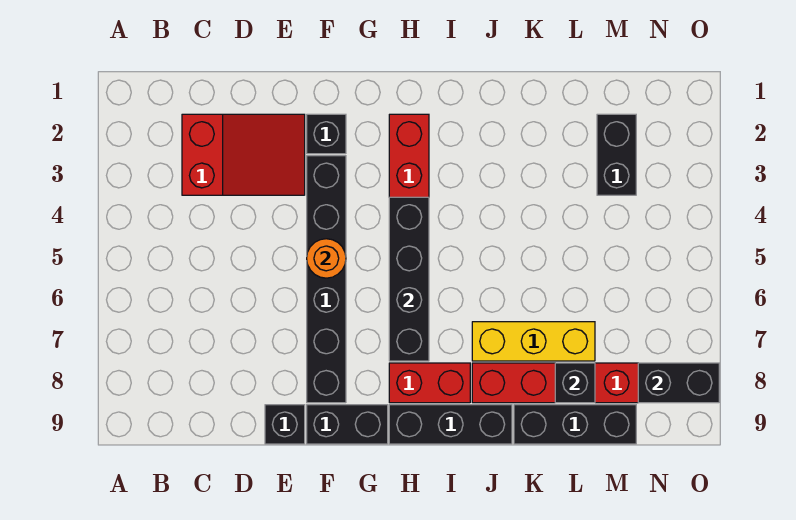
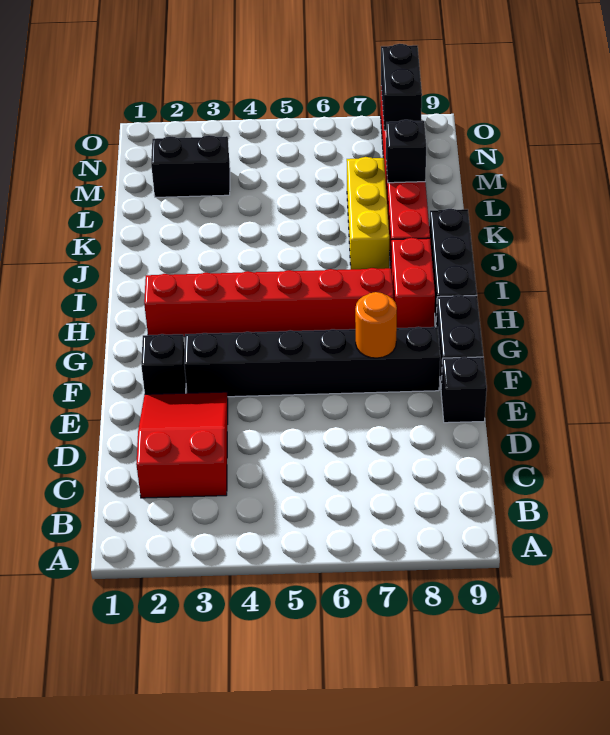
orange round brick F5 level 2 -> orange round brick F7 level 2
black brick H4:H7 level 2 -> none
black brick K9:M9 level 1 -> none

